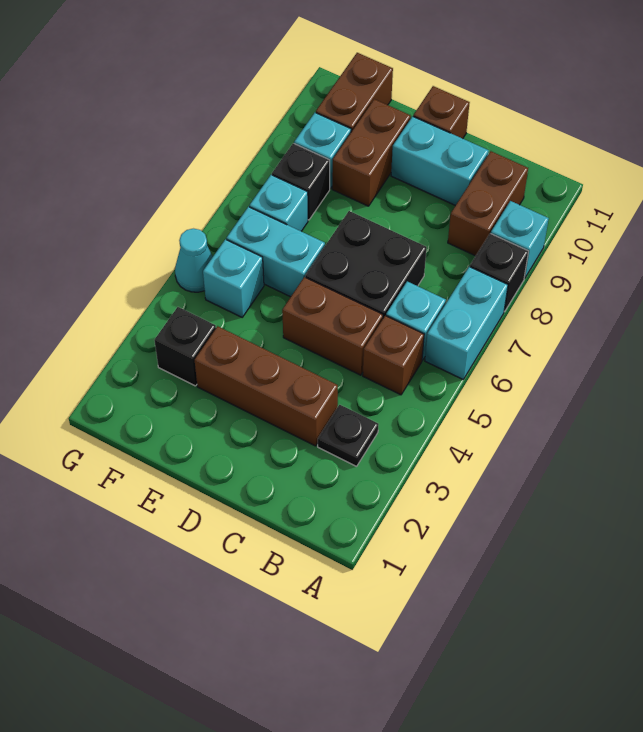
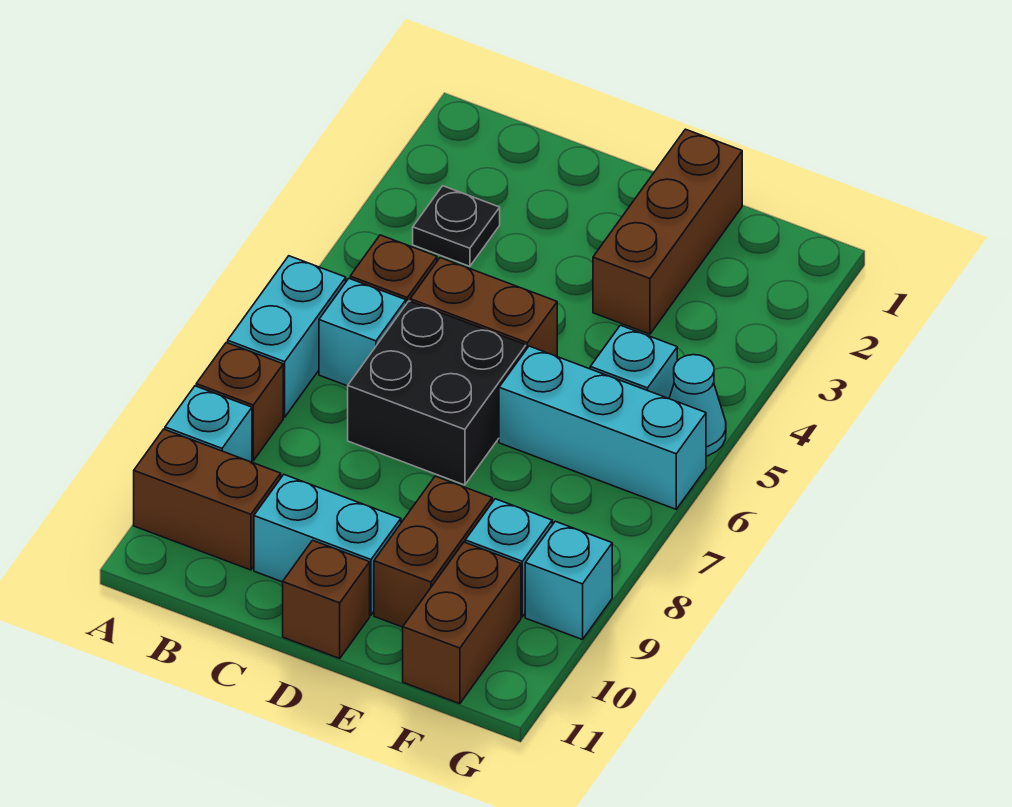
black brick A8 level 1 -> brown brick A8 level 1
brown brick B9:B10 level 1 -> brown brick A10:B10 level 1
brown brick C3:E3 level 1 -> brown brick E1:E3 level 1
cyan brick E6:F6 level 1 -> cyan brick E6:G6 level 1
black brick F3 level 1 -> none
cyan brick F7 level 1 -> cyan brick G9 level 1
black brick F8 level 1 -> none

